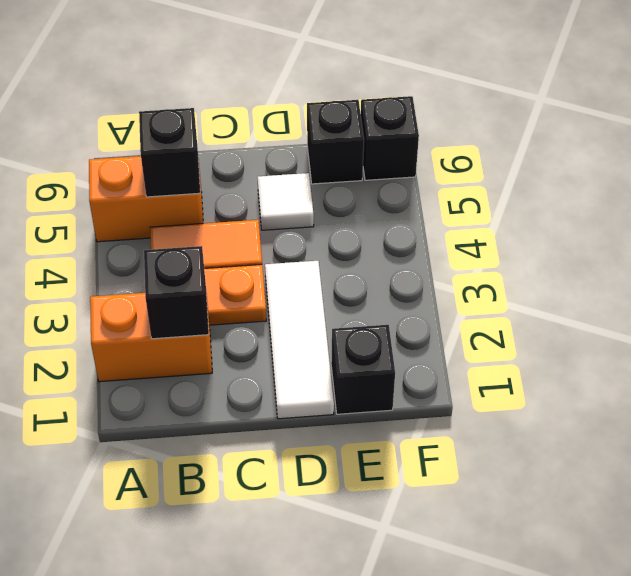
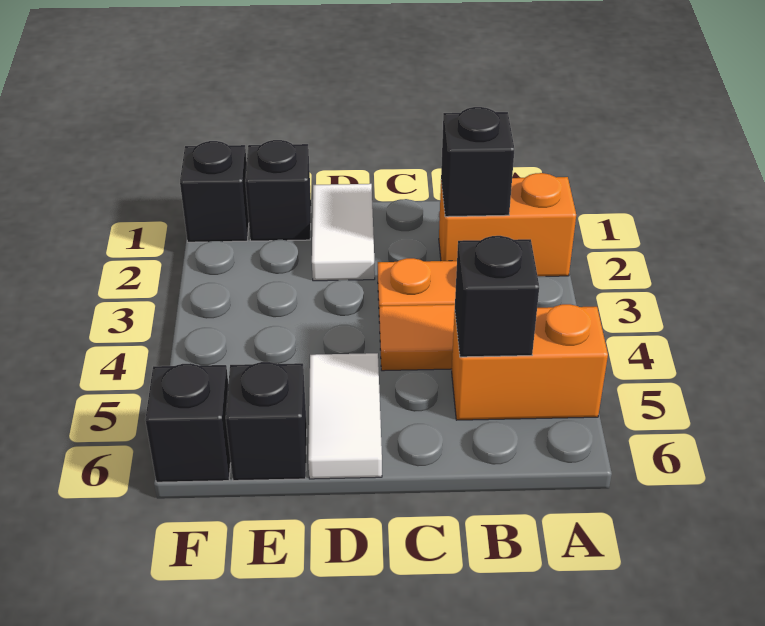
white tile D1:D3 level 1 -> white tile D1:D2 level 1
white tile D5 level 1 -> white tile D5:D6 level 1
none -> black brick F1 level 1

